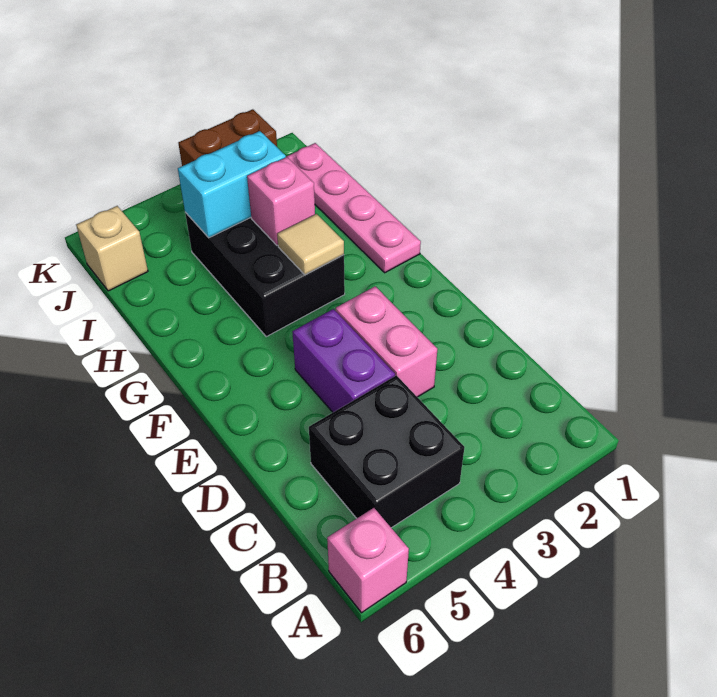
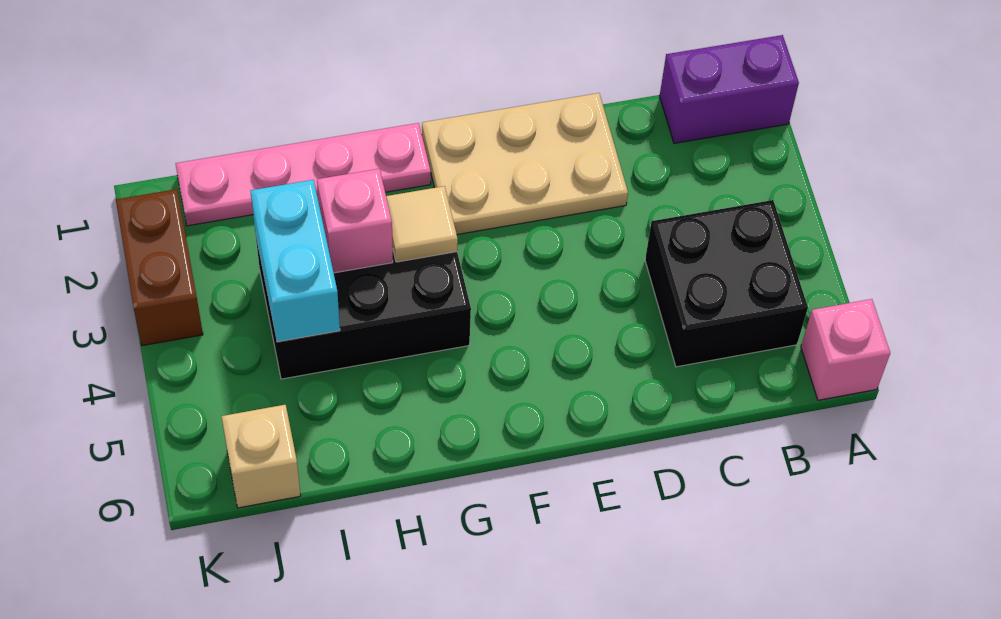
none -> tan plate D1:F2 level 1
pink brick D3:E3 level 1 -> none
purple brick D4:E4 level 1 -> purple brick A1:B1 level 1

